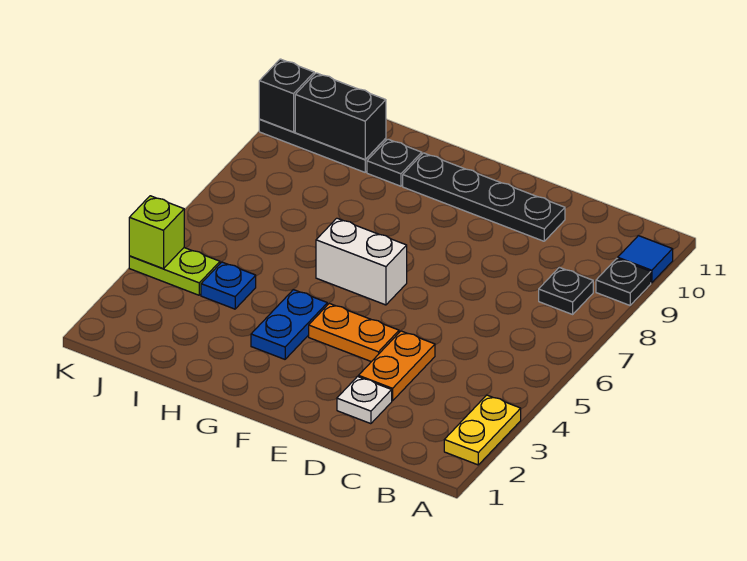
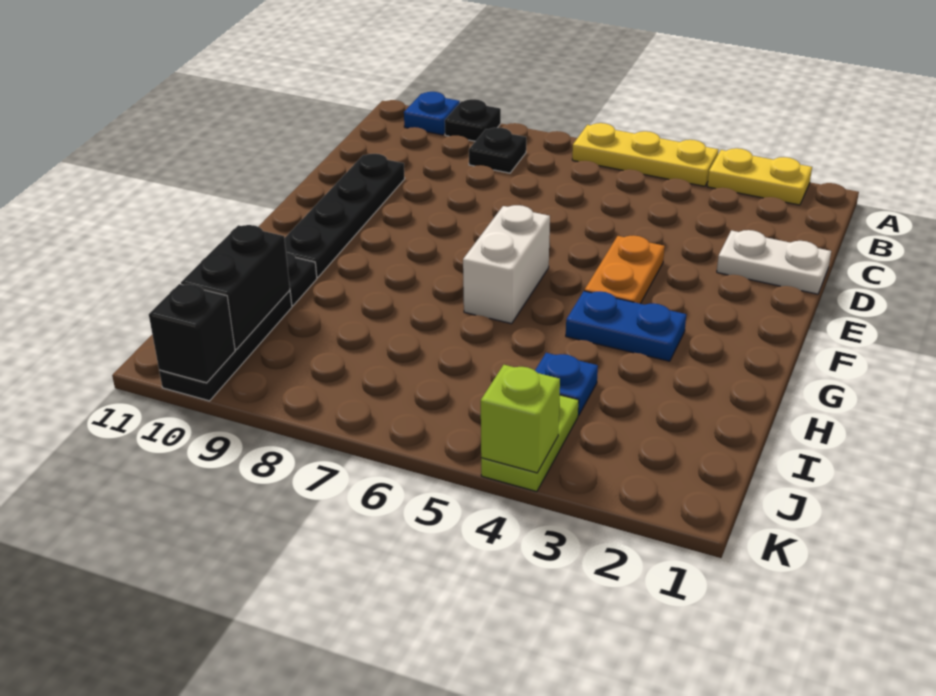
none -> yellow plate A4:A6 level 1
blue tile A10 level 1 -> blue plate A10 level 1
white plate D2 level 1 -> white plate D1:D2 level 1
orange plate D3:D4 level 1 -> none

